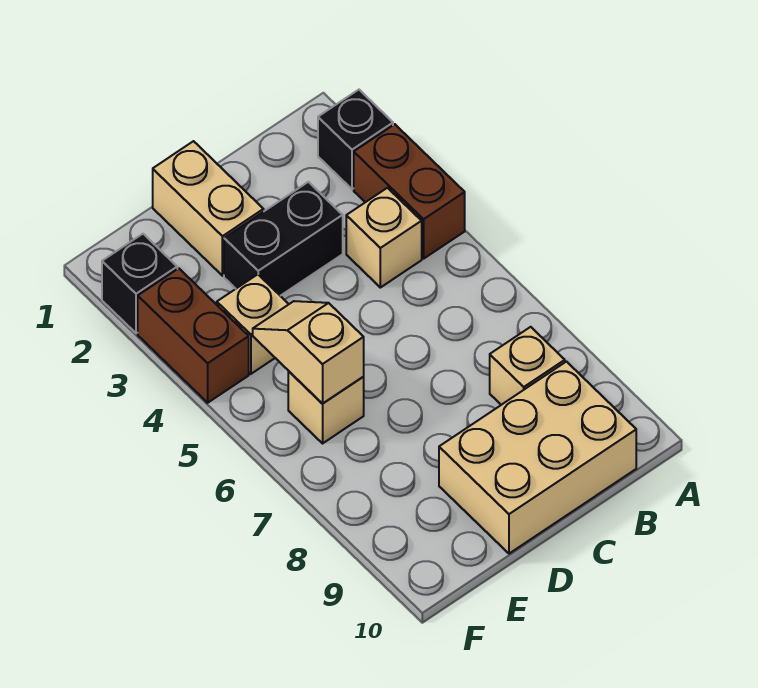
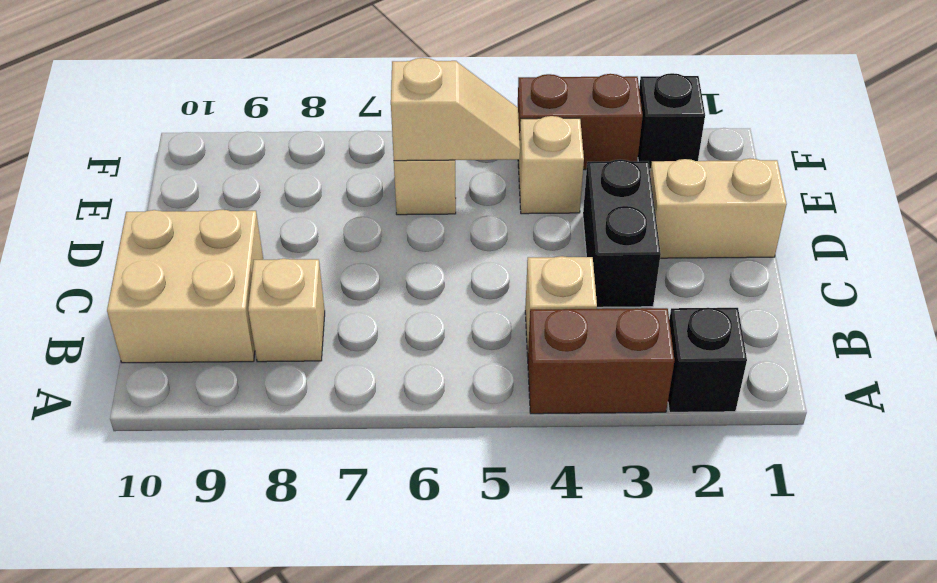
tan brick B9:D10 level 1 -> tan brick B9:C10 level 1

